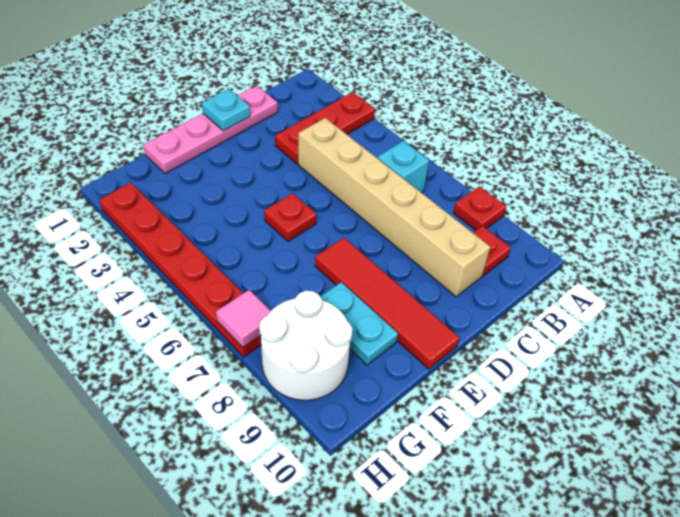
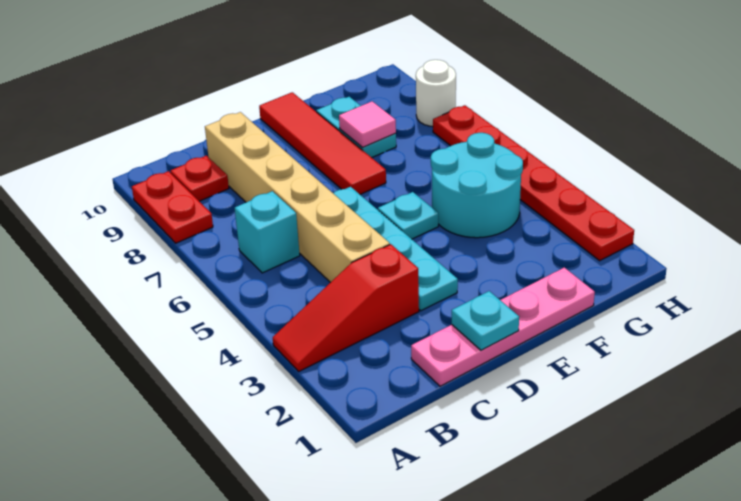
red plate A3:C3 level 1 -> red slope A3:C3 level 1 top C
red plate A8 level 1 -> red plate A8:A9 level 1
none -> cyan plate D3:D6 level 1
red plate E5 level 1 -> cyan plate E5 level 1
none -> cyan round brick F4:G5 level 1
white round brick G8:H9 level 1 -> white round brick H8 level 1
pink tile H7 level 2 -> pink tile F8 level 2

